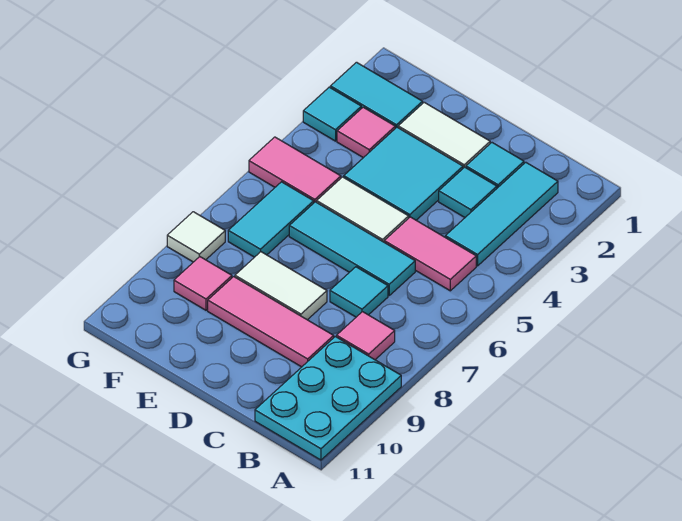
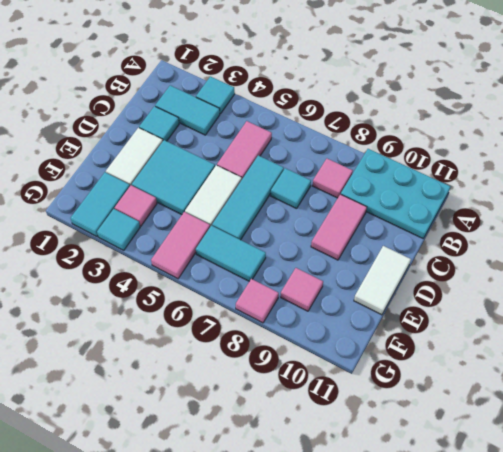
cyan tile B2:B4 level 1 -> cyan tile B2:B3 level 1
cyan tile C3 level 1 -> cyan tile A3 level 1
pink tile C9:E9 level 1 -> pink tile C9:D9 level 1
white tile D8:E8 level 1 -> white tile D11:E11 level 1
white tile G8 level 1 -> pink tile G8 level 1

